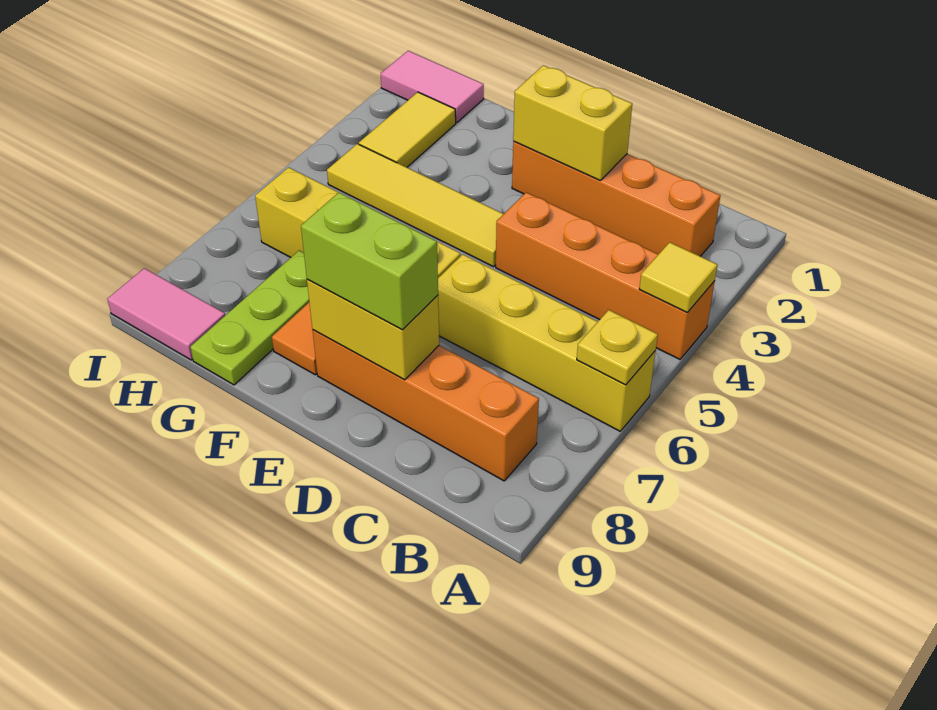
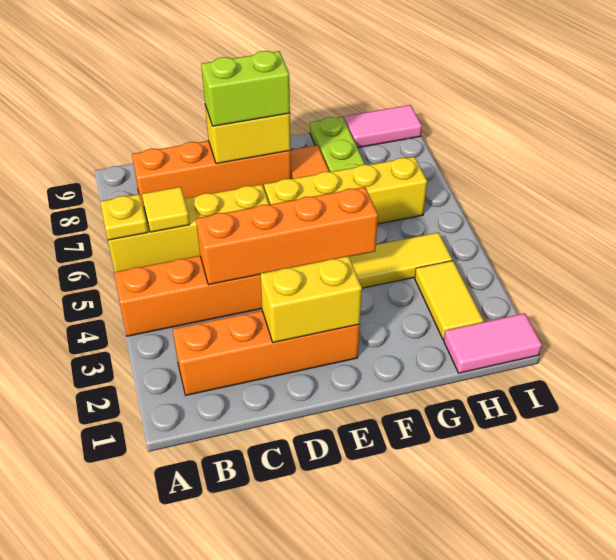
yellow tile A4 level 2 -> yellow tile B6 level 2
none -> orange brick C4:F4 level 2

